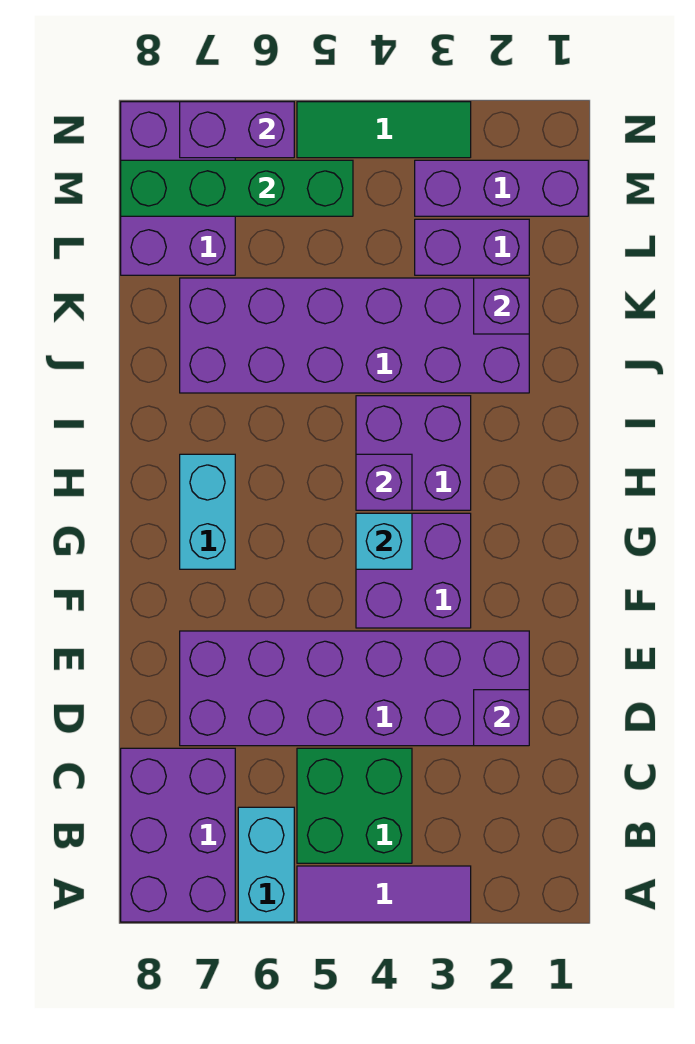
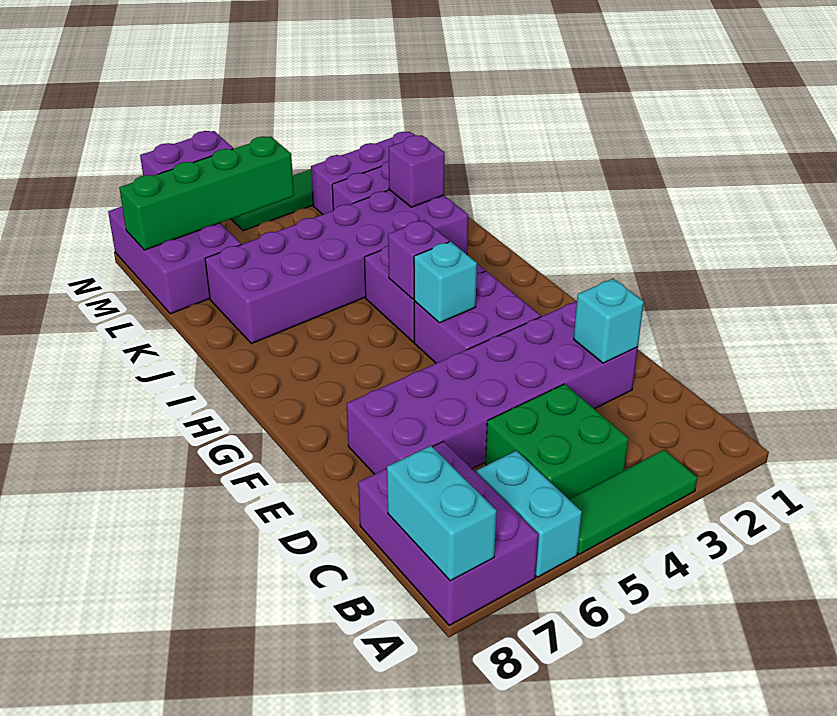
purple tile A3:A5 level 1 -> green tile A3:A5 level 1
purple brick D2 level 2 -> cyan brick D2 level 2
cyan brick G7:H7 level 1 -> cyan brick A8:B8 level 2

